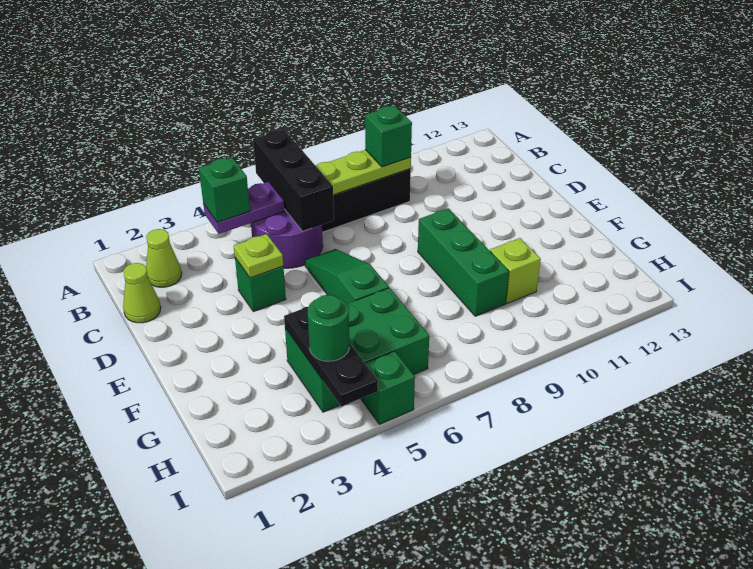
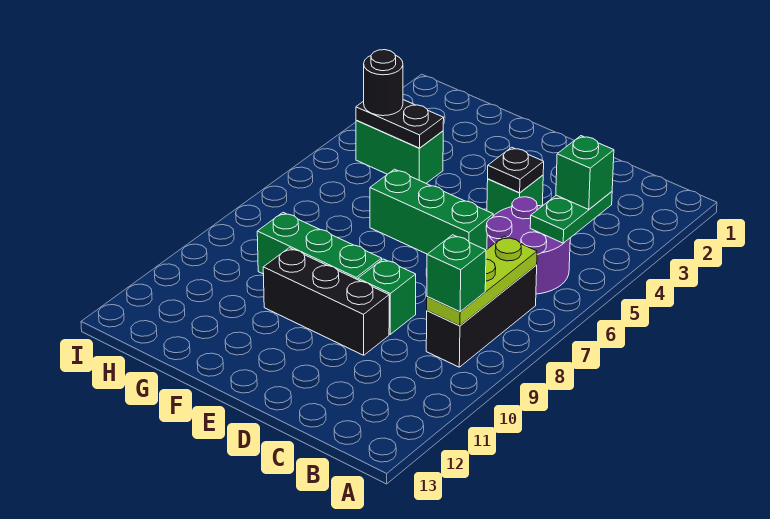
black brick A6:C6 level 2 -> black brick D10:F10 level 1
lime cone B2 level 1 -> none
purple plate B4:B5 level 2 -> green plate B4:B5 level 2
lime cone C1 level 1 -> none
lime plate D4 level 2 -> black plate D4 level 2
green slope D6:F6 level 1 top F -> green brick D6:F6 level 1
green brick G4:H6 level 1 -> green brick G4:H4 level 1
black plate G4:I4 level 2 -> black plate G4:H4 level 2
lime brick G10 level 1 -> none
green round brick H4 level 3 -> black round brick H4 level 3
green brick I5 level 1 -> green brick D9 level 1

